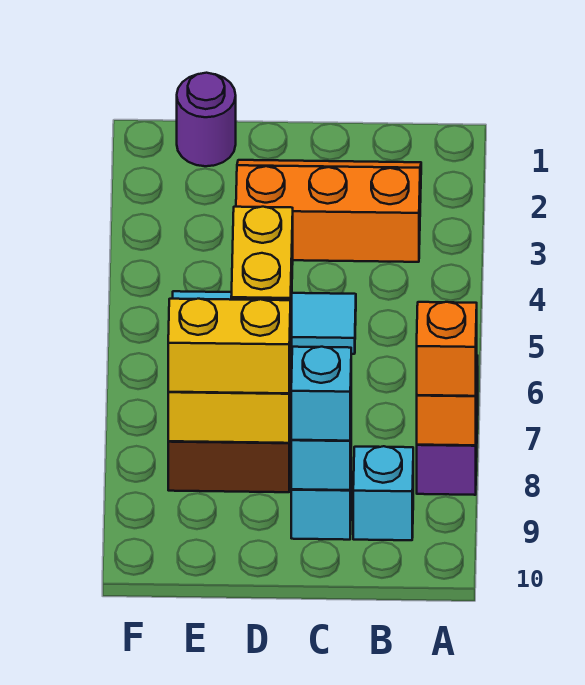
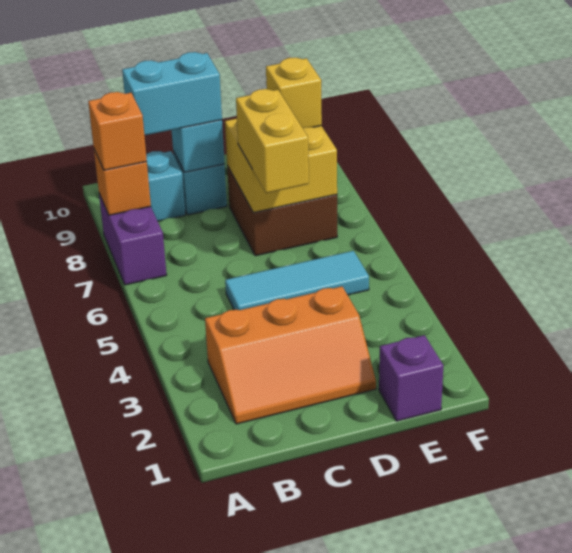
cyan brick C9 level 3 -> cyan brick B9:C9 level 3
yellow brick D8:E8 level 3 -> yellow brick E8 level 3
purple round brick E1 level 1 -> purple brick E1 level 1

